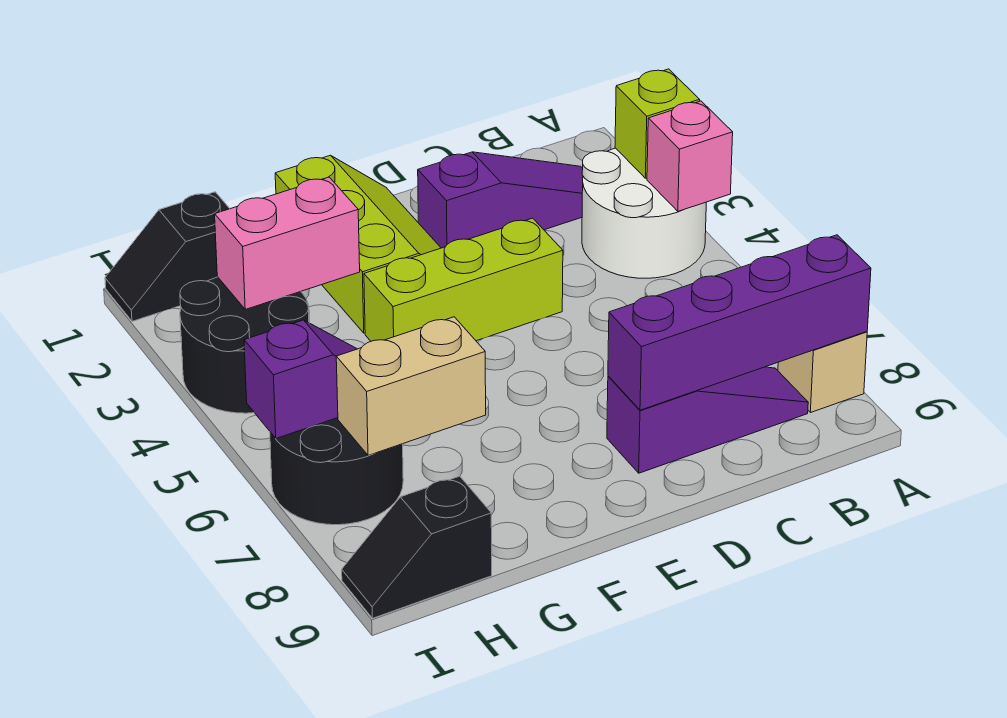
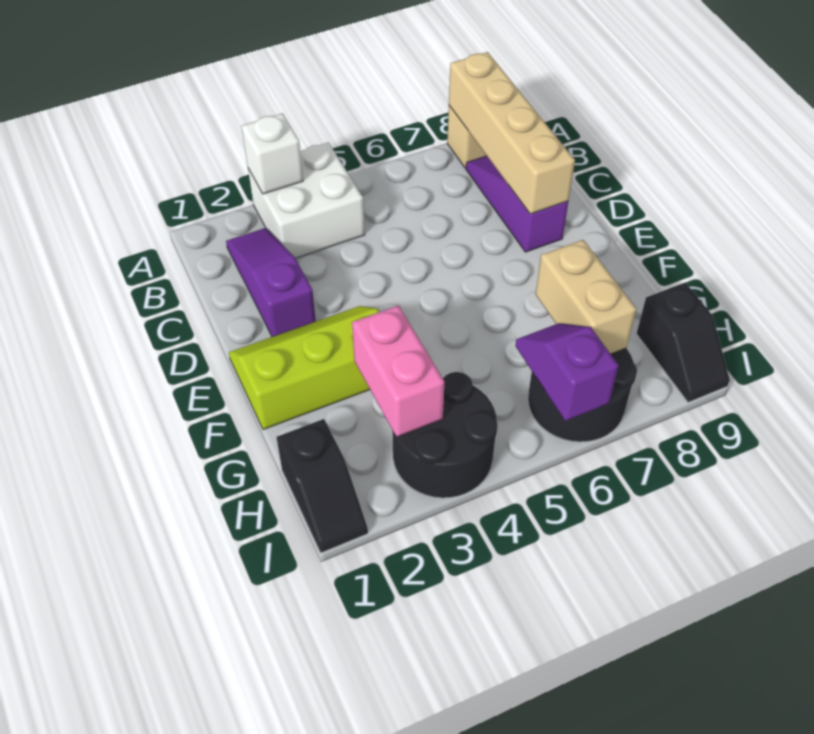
white round brick A3:B4 level 1 -> white brick A3:B4 level 1
lime brick A3 level 2 -> white brick A3 level 2
pink brick A4 level 2 -> none
purple brick A8:D8 level 2 -> tan brick A8:D8 level 2
lime brick D4:F4 level 1 -> none

